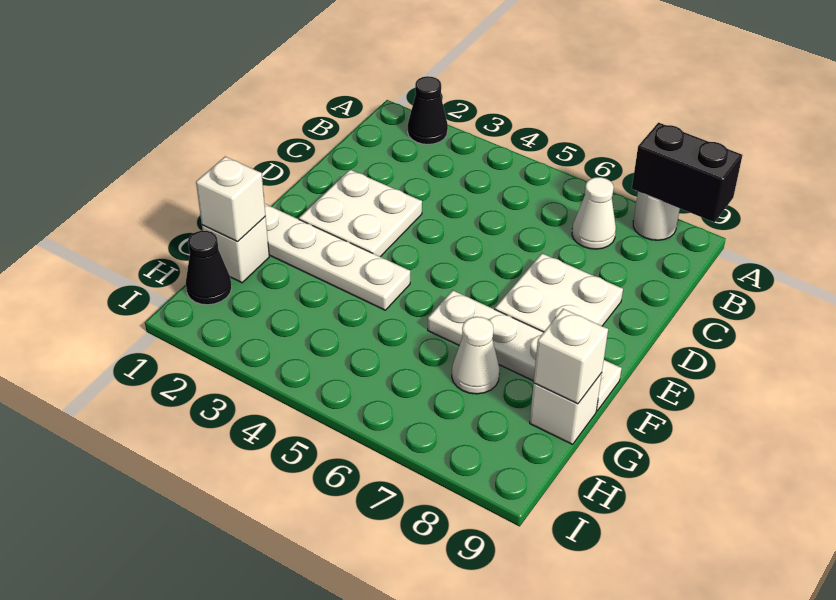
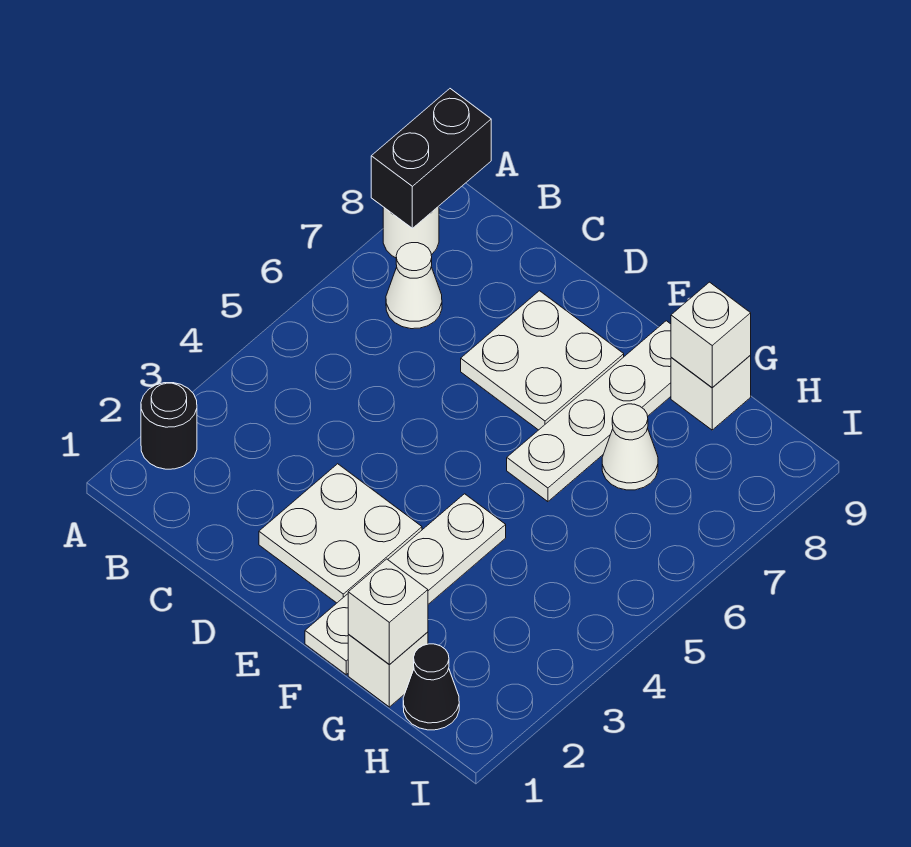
black cone A2 level 1 -> black round brick A2 level 1

